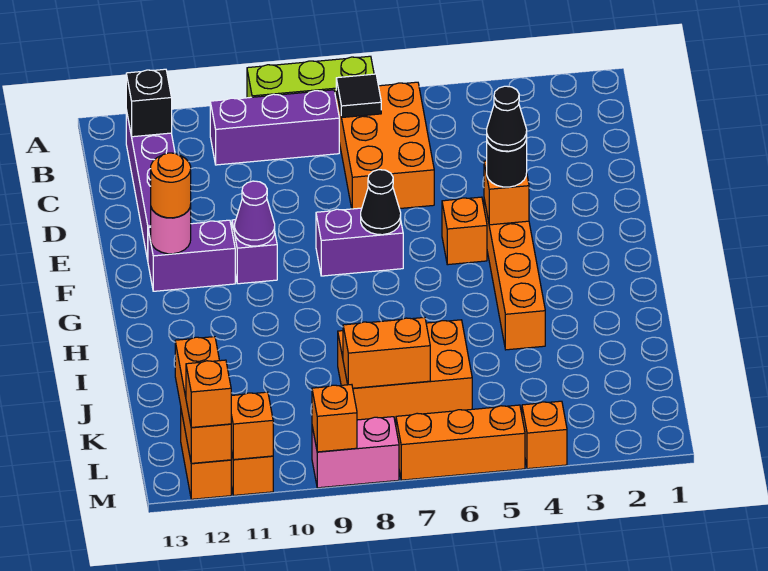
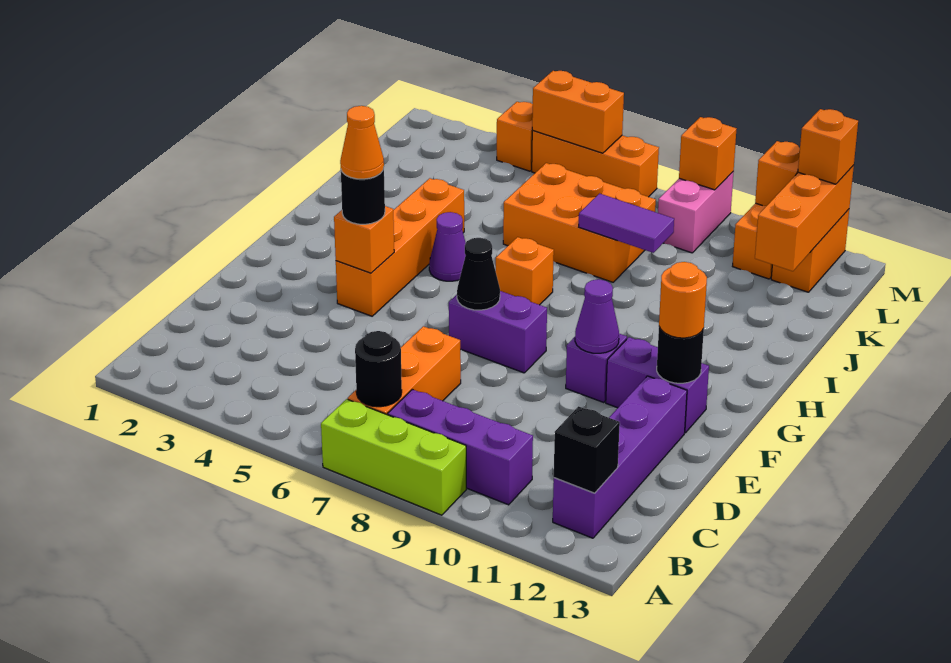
orange brick B6:D7 level 1 -> orange brick B7:D7 level 1
black tile B7 level 2 -> black round brick B7 level 2
black cone F4 level 4 -> orange cone F4 level 4
orange brick F5 level 1 -> orange brick H7 level 1
pink round brick F12 level 2 -> black round brick F12 level 2
none -> purple cone H5 level 1
none -> purple tile J8:J9 level 2
orange brick K7:K8 level 2 -> orange brick M5:M6 level 2
pink brick M8:M9 level 1 -> pink brick L9:M9 level 1

